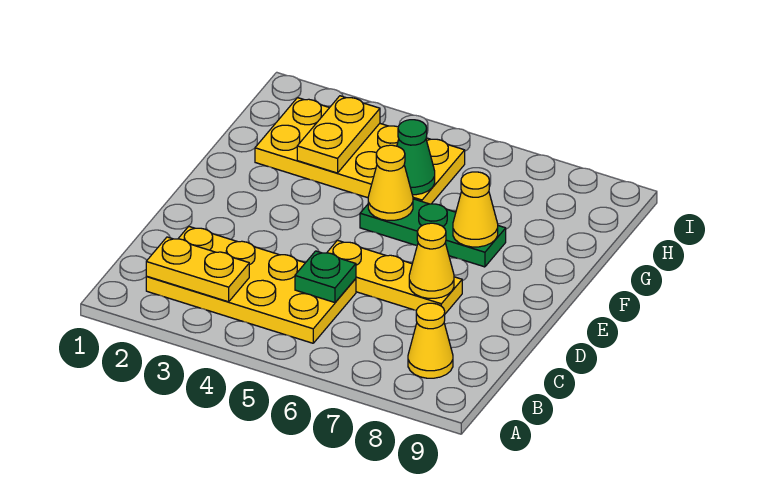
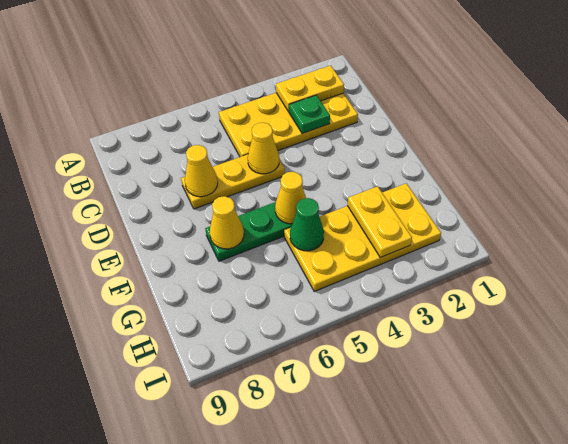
yellow cone B8 level 1 -> yellow cone D5 level 2
green plate C5 level 2 -> green plate C3 level 2

